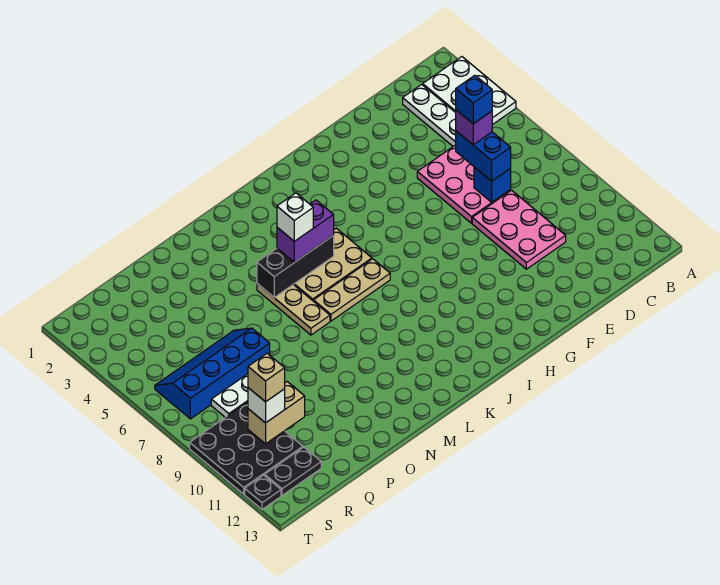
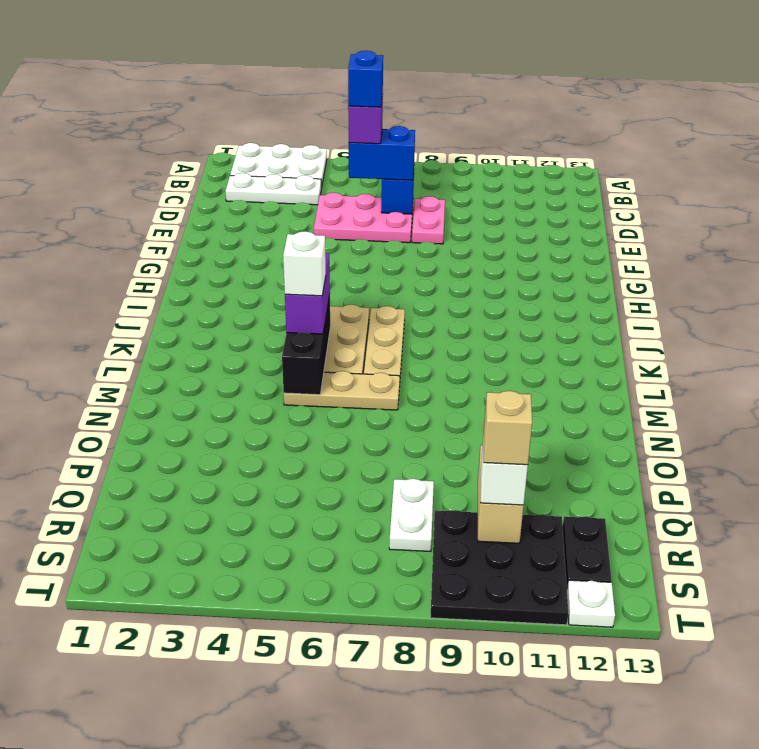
pink plate D8:E10 level 1 -> pink plate D8:E8 level 1
blue slope P6:S7 level 1 top 7 -> none
black plate T12 level 1 -> white plate T12 level 1

